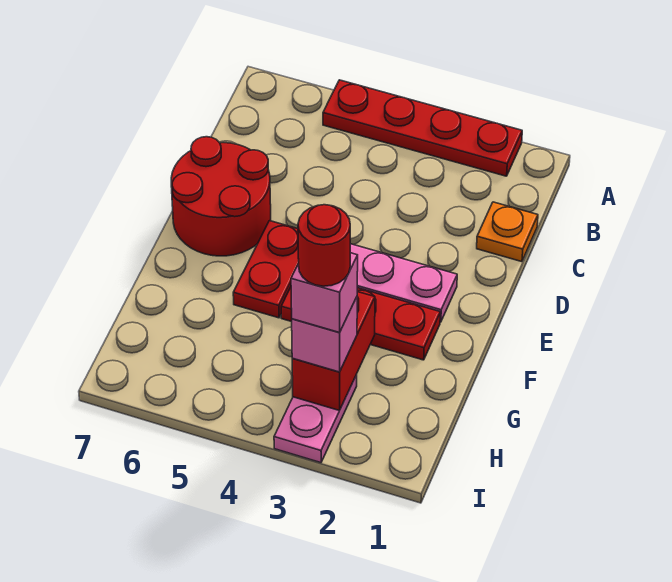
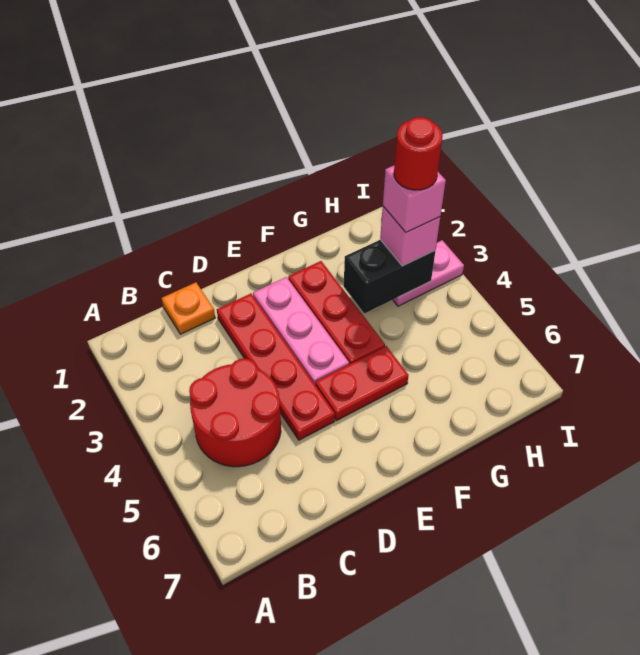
red plate A2:A5 level 1 -> red plate D2:D5 level 1
red round brick D6:E7 level 1 -> red round brick B4:C5 level 1
red brick G3:H3 level 2 -> black brick G3:H3 level 2

